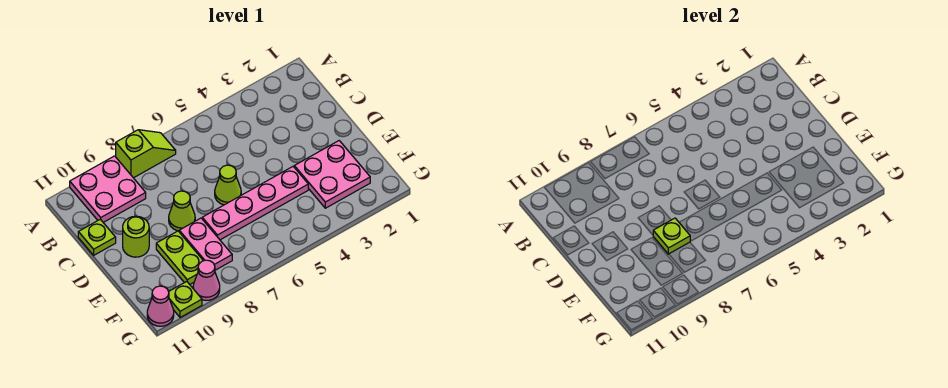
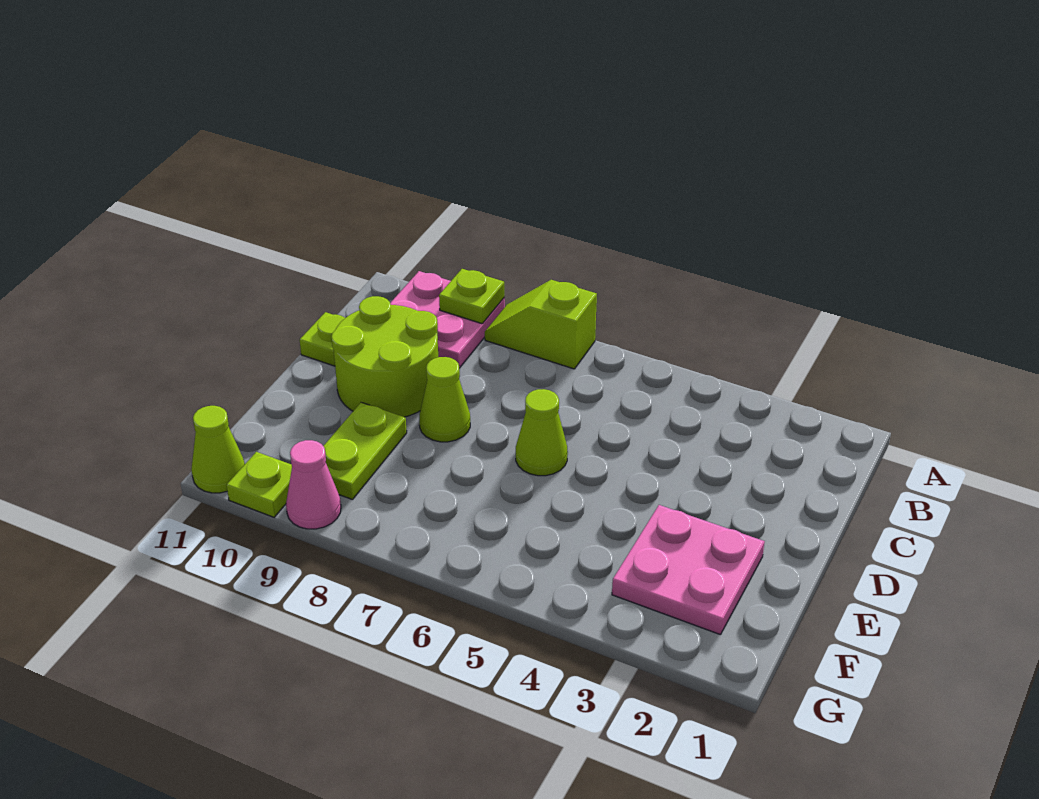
lime slope A7:A8 level 1 top 8 -> lime slope A7:A8 level 1 top 7
lime round brick D10 level 1 -> lime round brick C9:D10 level 1
pink plate E4:E7 level 1 -> none
pink plate E8:F8 level 1 -> none
lime plate E8 level 2 -> lime plate A9 level 2
pink cone G11 level 1 -> lime cone G11 level 1

